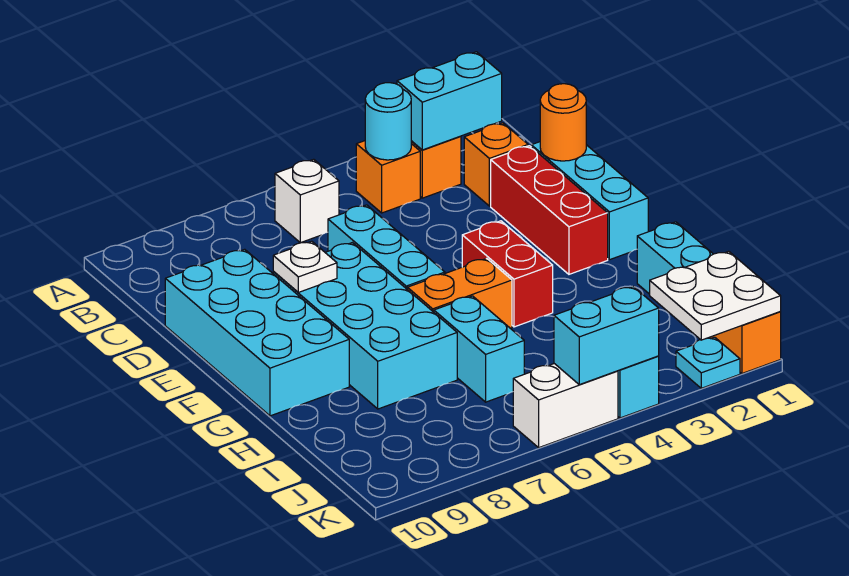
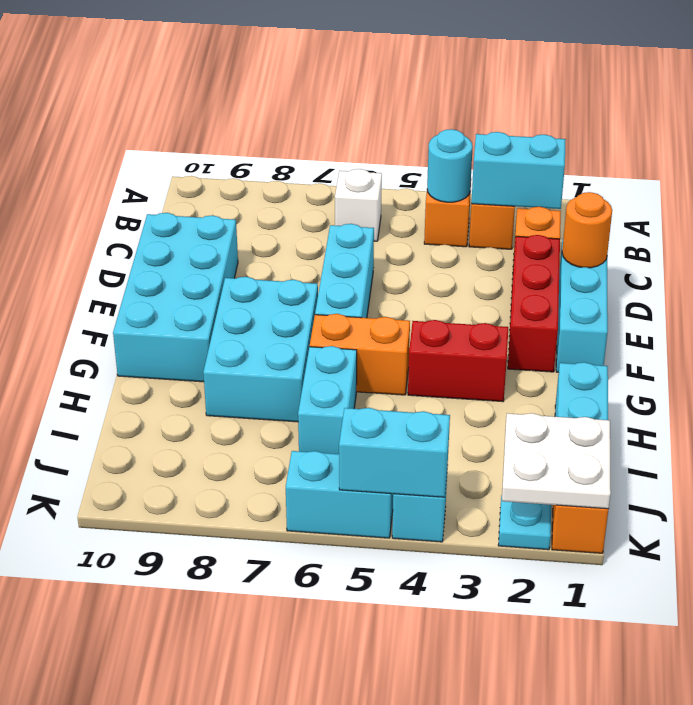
cyan brick E7:H8 level 1 -> cyan brick F7:H8 level 1
white plate E8 level 2 -> none
red brick F4:G4 level 1 -> red brick G3:G4 level 1
white brick K5:K6 level 1 -> cyan brick K5:K6 level 1

